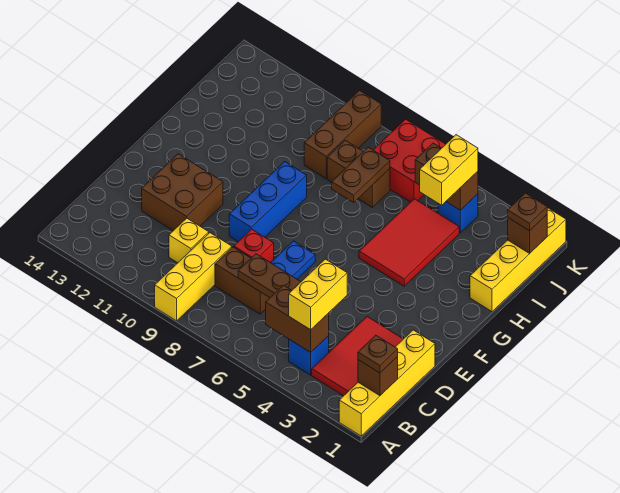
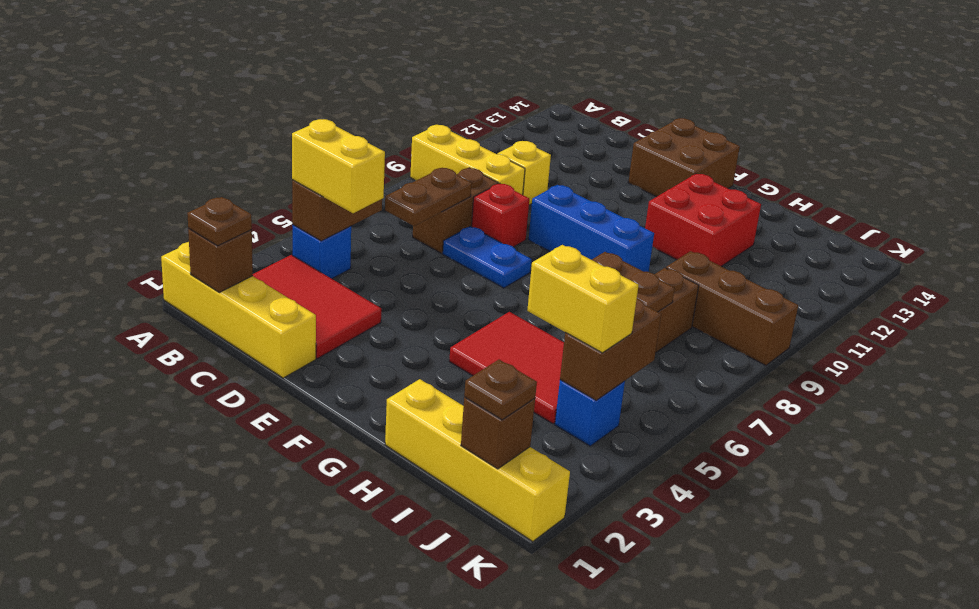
brown brick D11:E12 level 1 -> brown brick E13:F14 level 1
red brick J6:K7 level 1 -> red brick G11:H12 level 1

